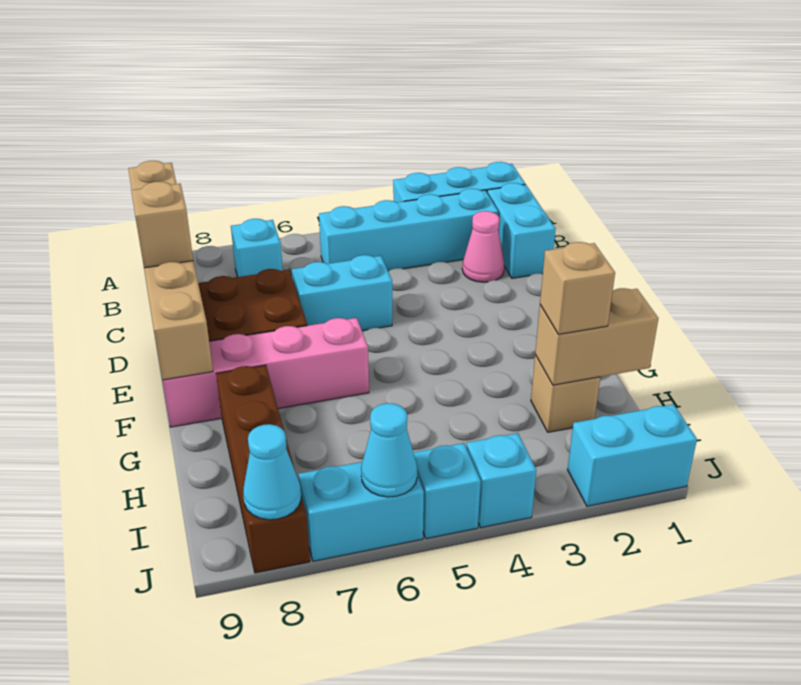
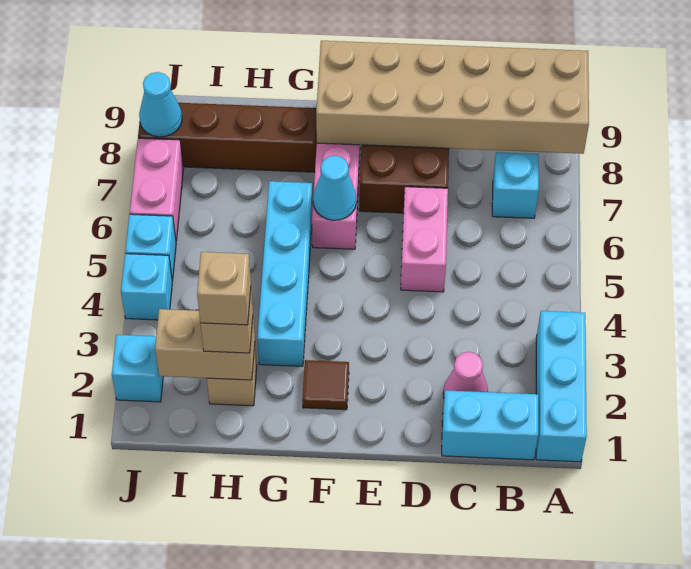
tan brick A9:F9 level 2 -> tan brick A8:F9 level 2
cyan brick B2:B5 level 1 -> cyan brick G3:G6 level 1
cyan brick D5:D6 level 1 -> pink brick D5:D6 level 1
tan brick D9 level 3 -> tan brick H2 level 4
none -> brown tile F2 level 1
tan brick H1:H2 level 2 -> tan brick H2:I2 level 2
cyan brick J1:J2 level 1 -> cyan brick J2 level 1
cyan brick J6:J7 level 1 -> pink brick J6:J7 level 1
cyan cone J6 level 2 -> cyan cone F6 level 2

